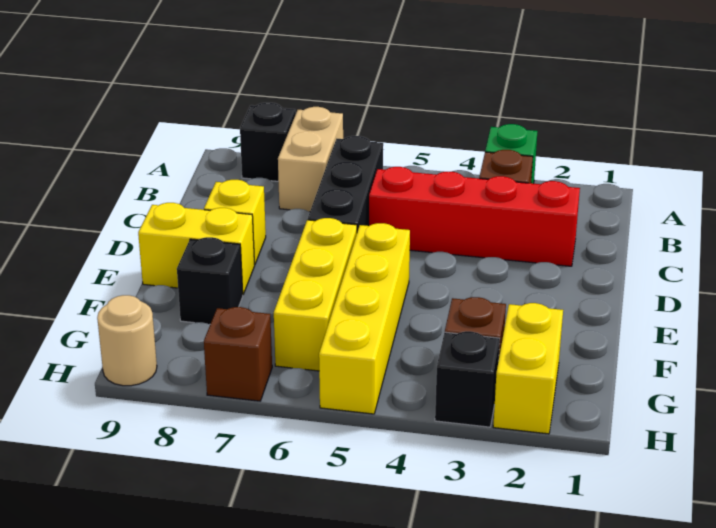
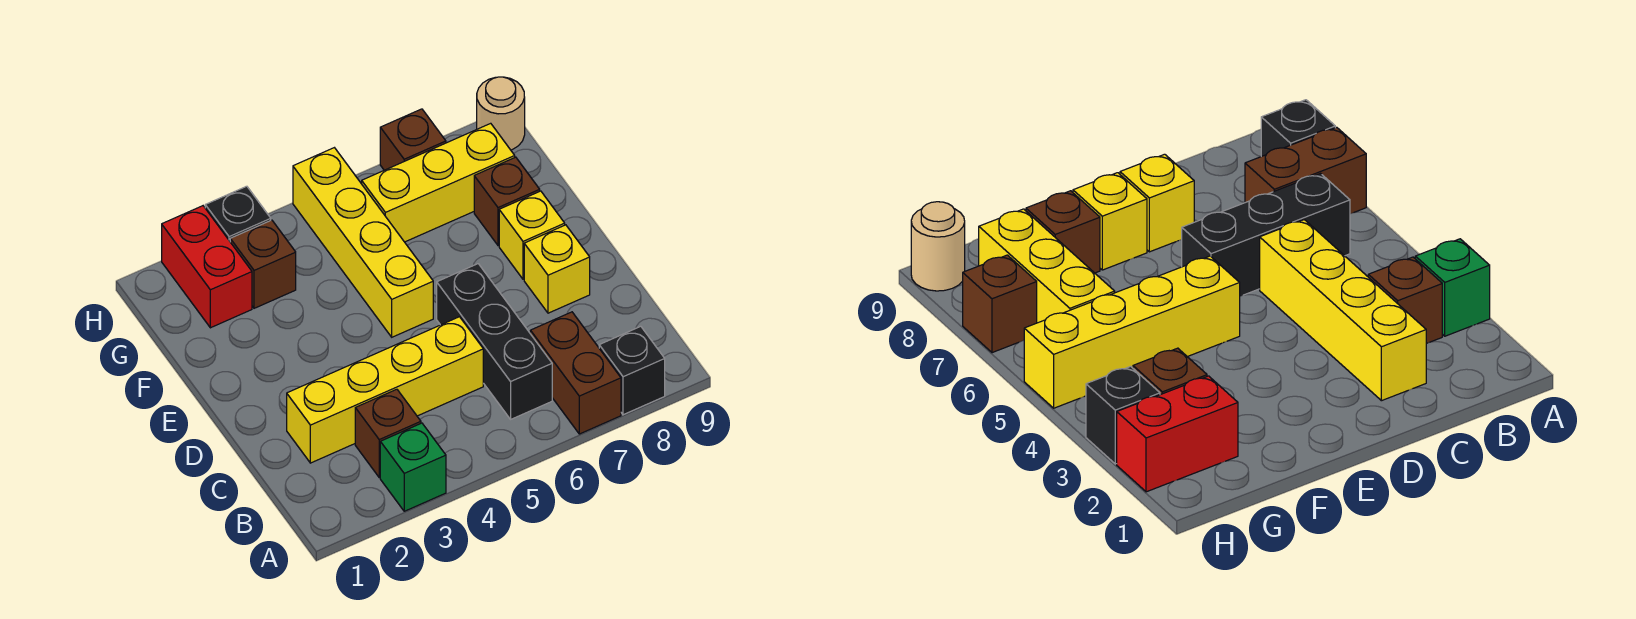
tan brick A7:B7 level 1 -> brown brick A7:B7 level 1
red brick C2:C5 level 1 -> yellow brick C2:C5 level 1
yellow brick E6:G6 level 1 -> yellow brick G6:G8 level 1
yellow brick E8:E9 level 1 -> yellow brick E8 level 1
black brick F8 level 1 -> brown brick F8 level 1
yellow brick G2:H2 level 1 -> red brick G2:H2 level 1

